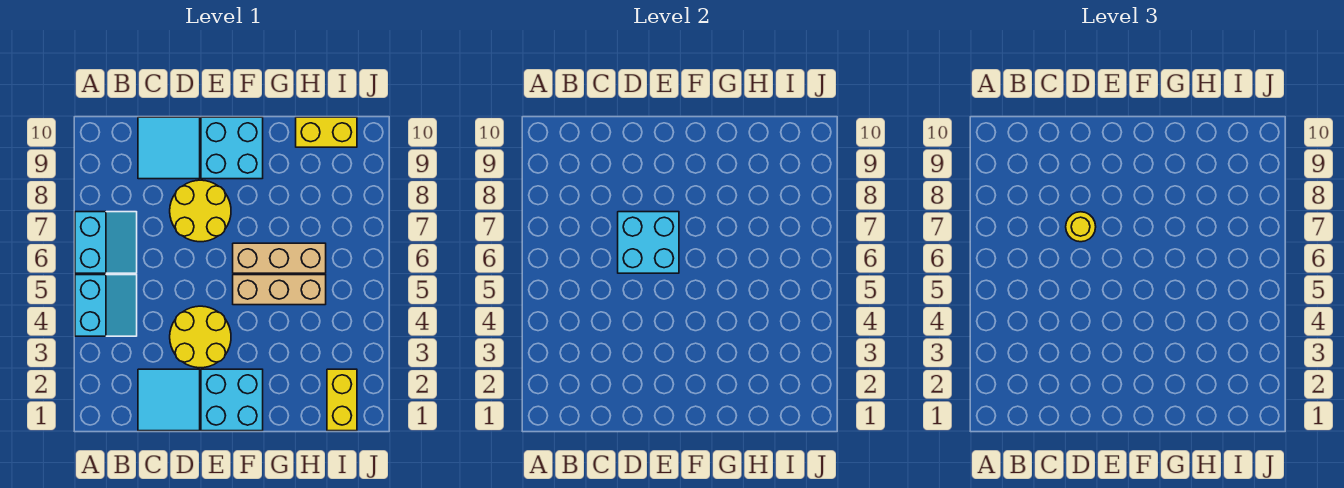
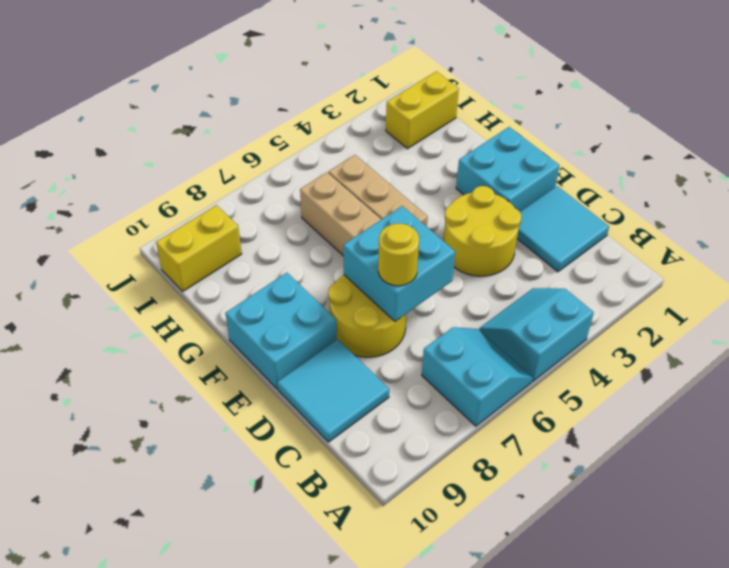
cyan slope A6:B7 level 1 top A -> cyan slope A6:B7 level 1 top 7
yellow brick H10:I10 level 1 -> yellow brick I9:I10 level 1

